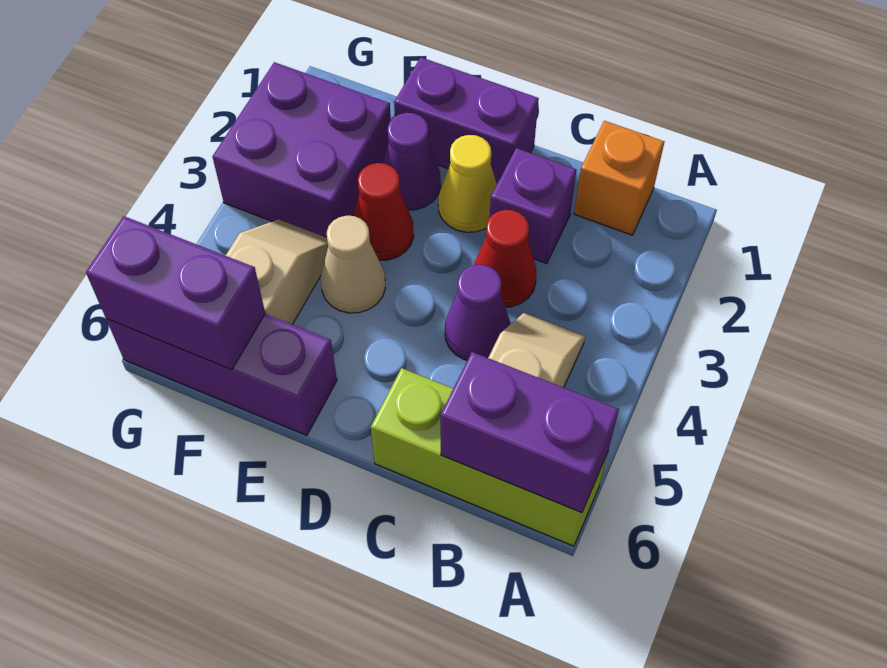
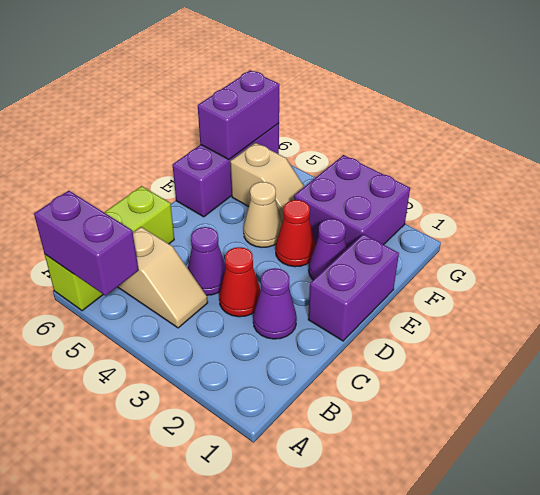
purple brick A6:B6 level 2 -> purple brick A5:A6 level 2
orange brick B1 level 1 -> none
purple brick C2 level 1 -> purple cone C2 level 1
yellow cone D2 level 1 -> none

